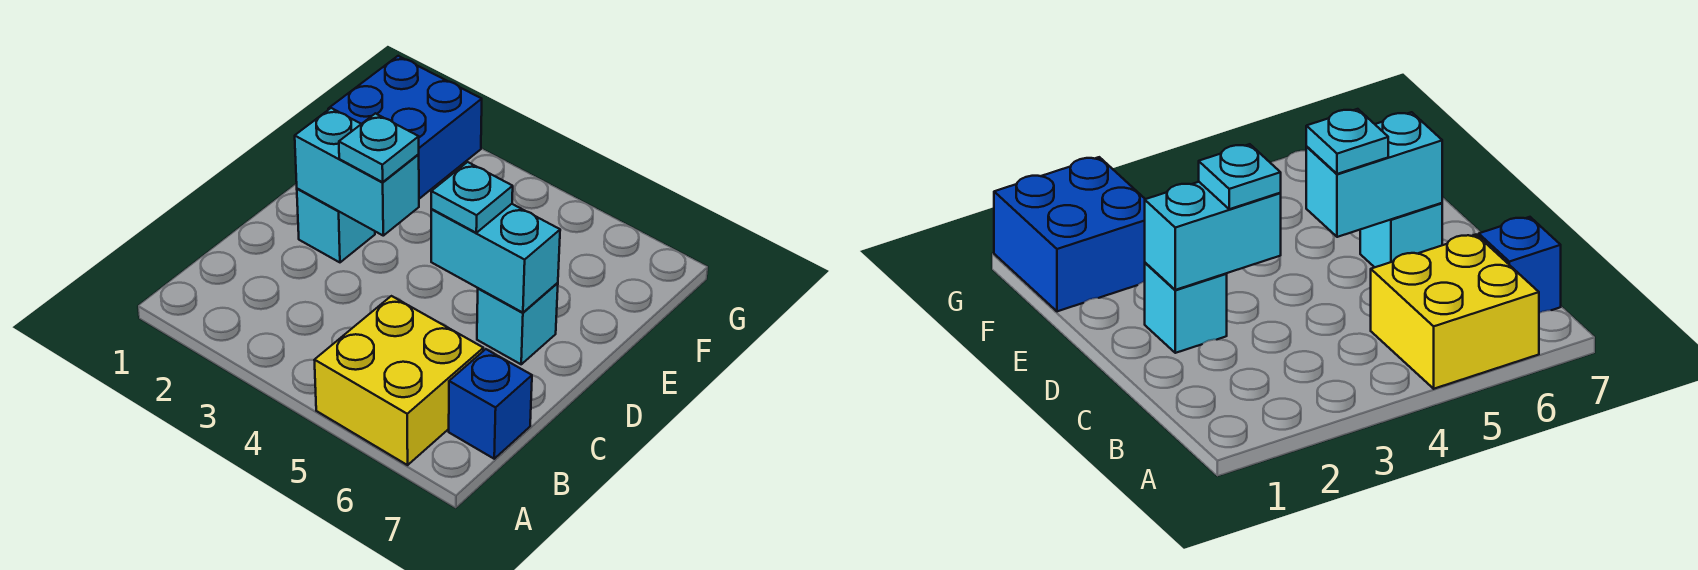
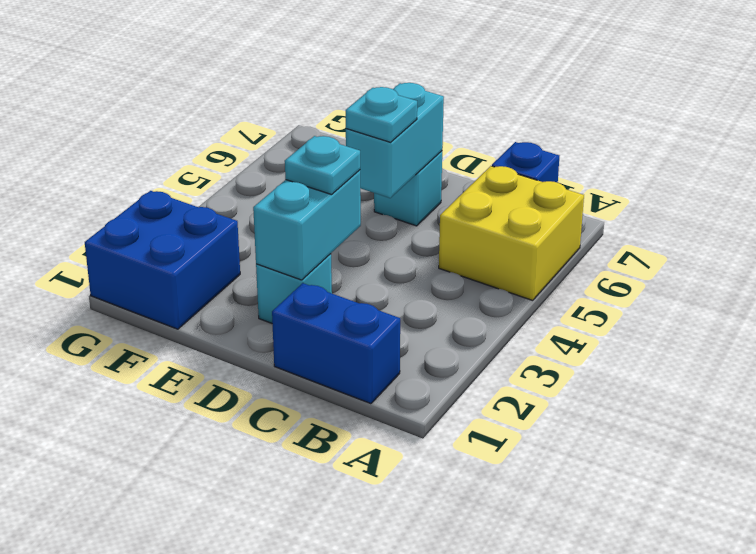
none -> blue brick B1:C1 level 1

